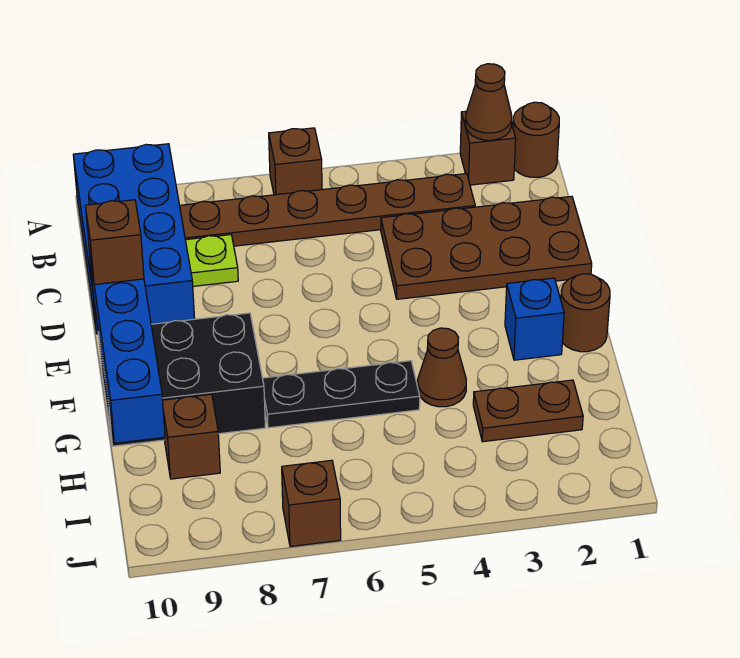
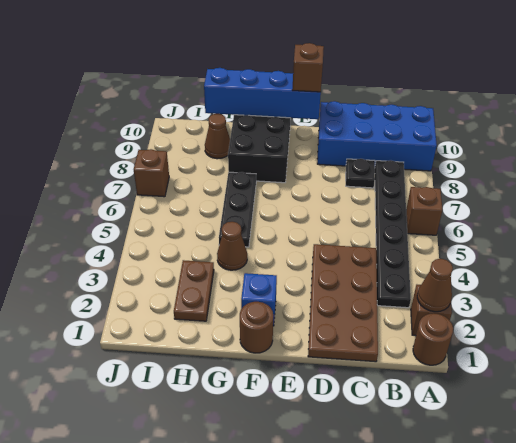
brown plate B3:B8 level 1 -> black plate B3:B8 level 1
lime plate C8 level 1 -> black plate C8 level 1
brown brick H9 level 1 -> brown cone H9 level 1

